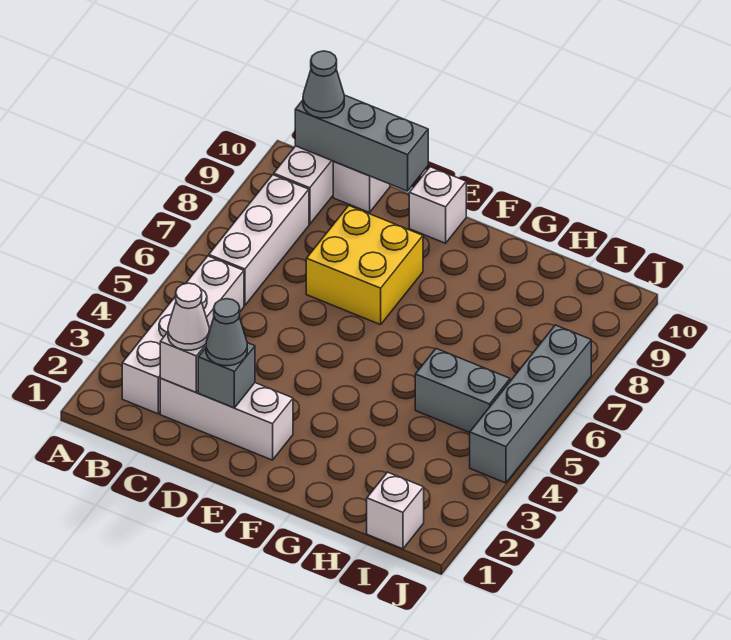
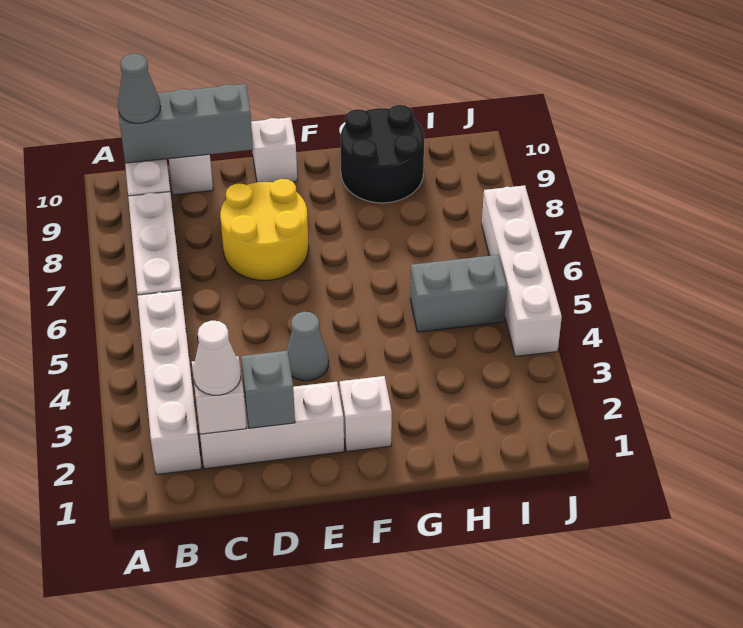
grey cone D2 level 3 -> grey cone E4 level 1
yellow brick D7:E8 level 1 -> yellow round brick D7:E8 level 1
none -> black round brick G9:H10 level 1
white brick I1 level 1 -> white brick F2 level 1
grey brick J4:J7 level 1 -> white brick J4:J7 level 1

